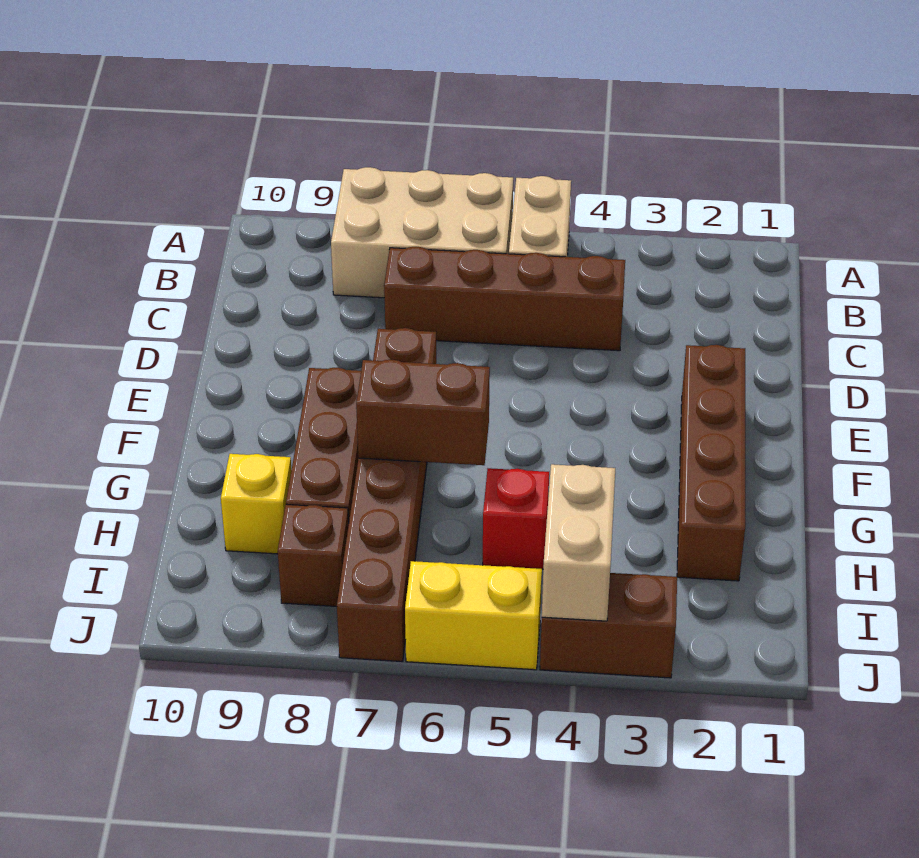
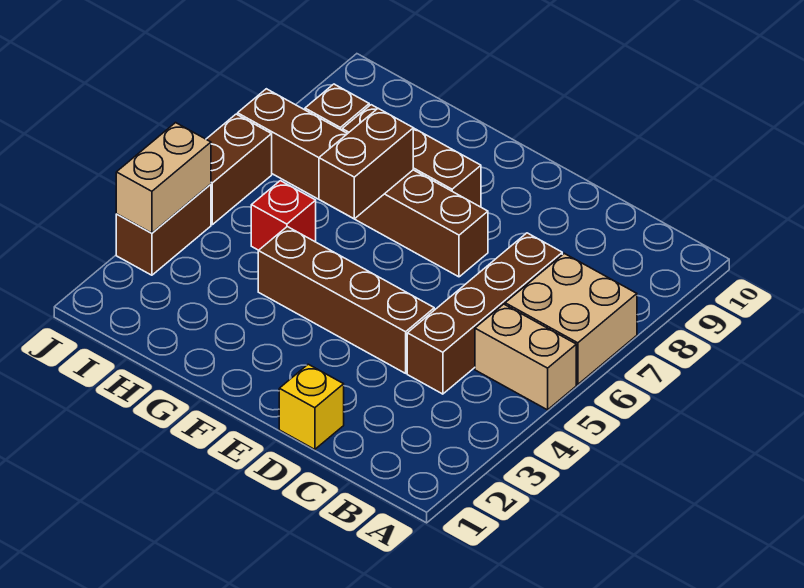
tan brick A6:B8 level 1 -> tan brick A6:B7 level 1
brown brick E2:H2 level 1 -> brown brick D4:G4 level 1
yellow brick H9 level 1 -> yellow brick D1 level 1
tan brick I4:J4 level 2 -> tan brick J3:J4 level 2
yellow brick J5:J6 level 1 -> brown brick J5:J6 level 1

